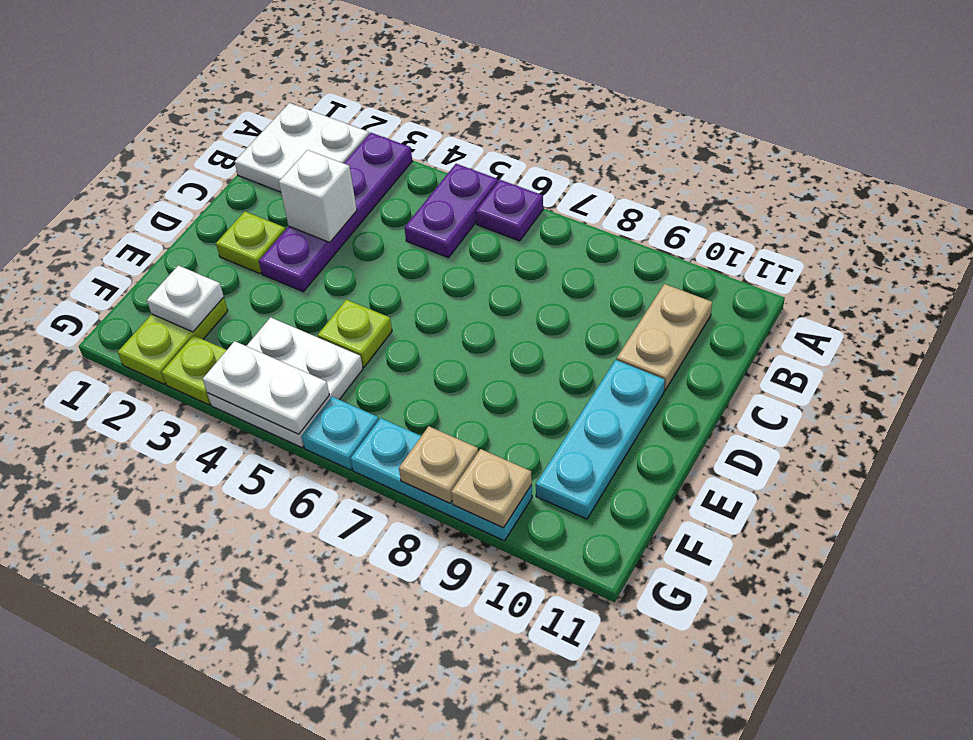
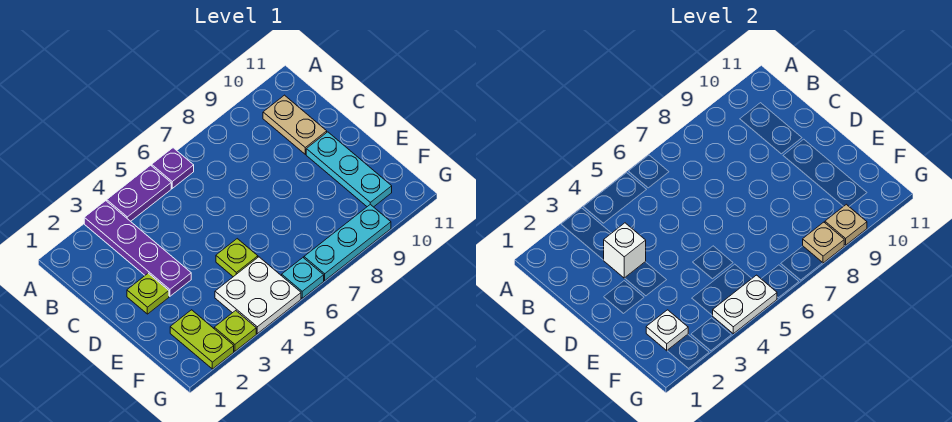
white plate A1:B2 level 1 -> none
purple plate A5:B5 level 1 -> purple plate A4:A5 level 1

